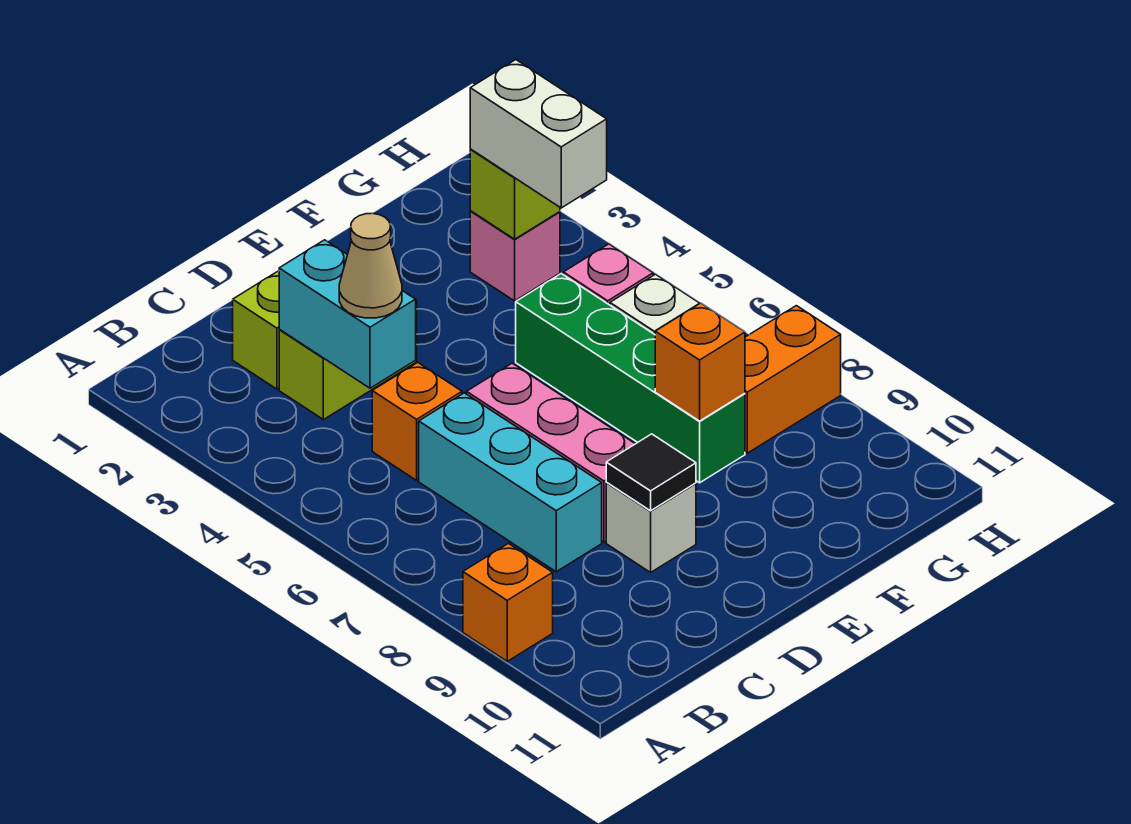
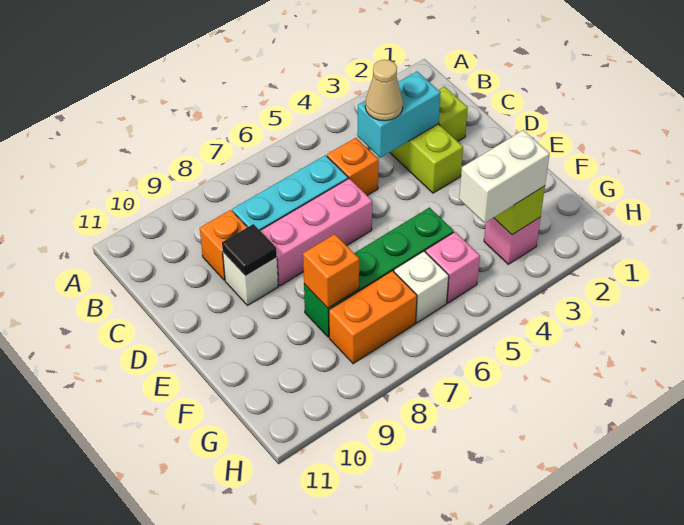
orange brick A9 level 1 -> orange brick C9 level 1
orange brick G8:H8 level 1 -> orange brick G7:G8 level 1

